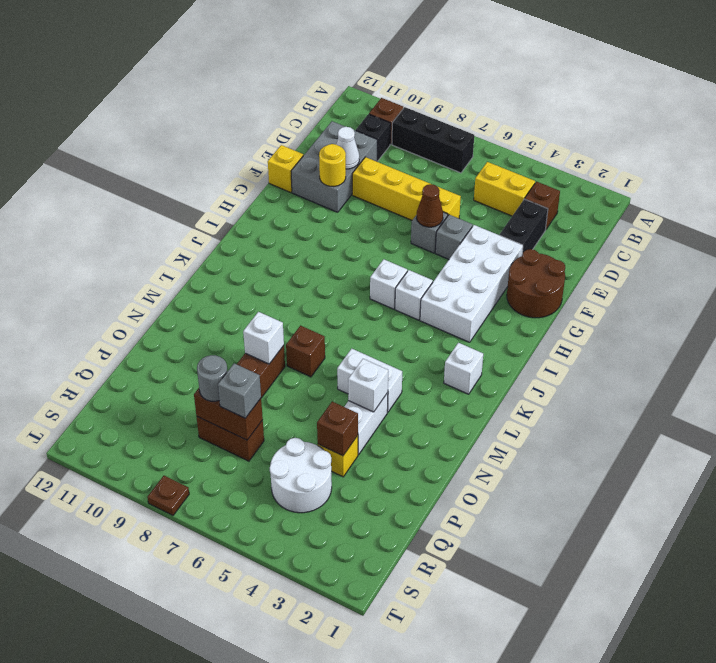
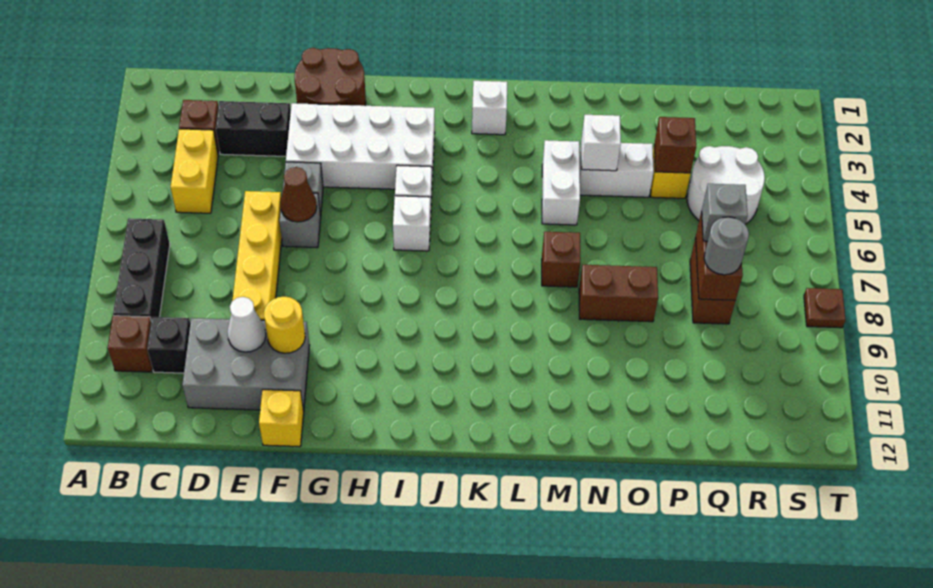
white brick N8 level 2 -> none

